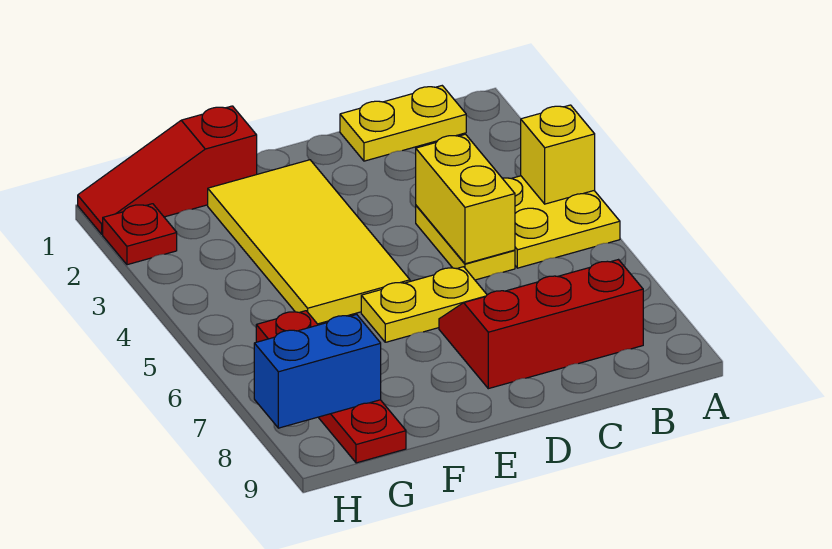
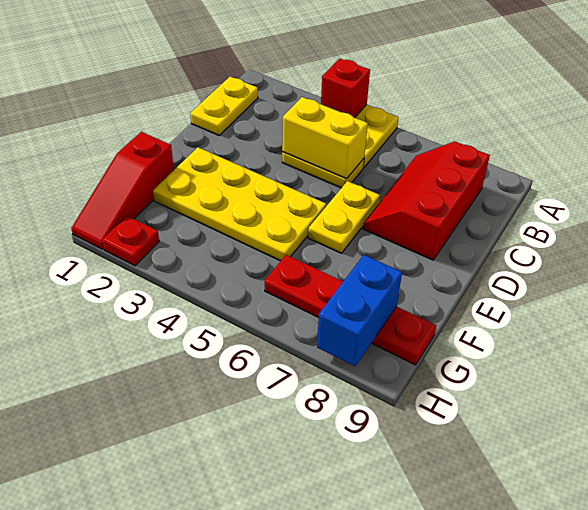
yellow brick A4 level 2 -> red brick A4 level 2
yellow tile E2:F5 level 1 -> yellow plate E2:F5 level 1

